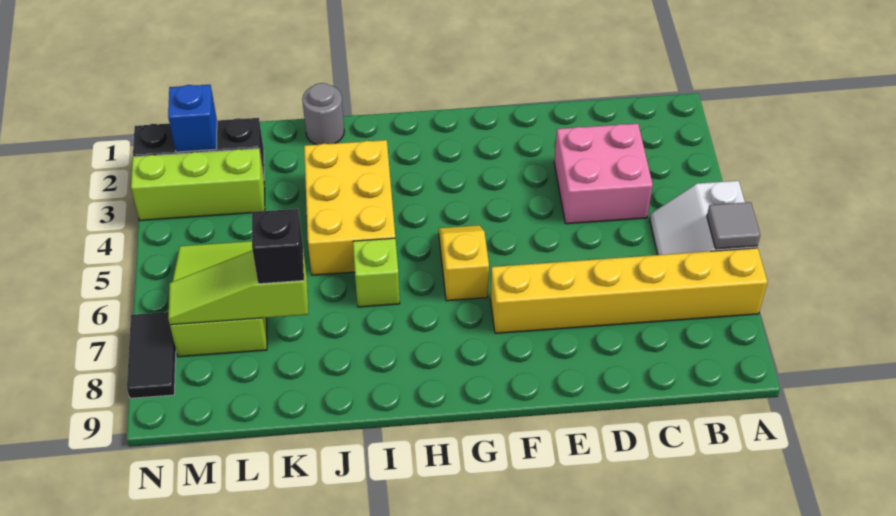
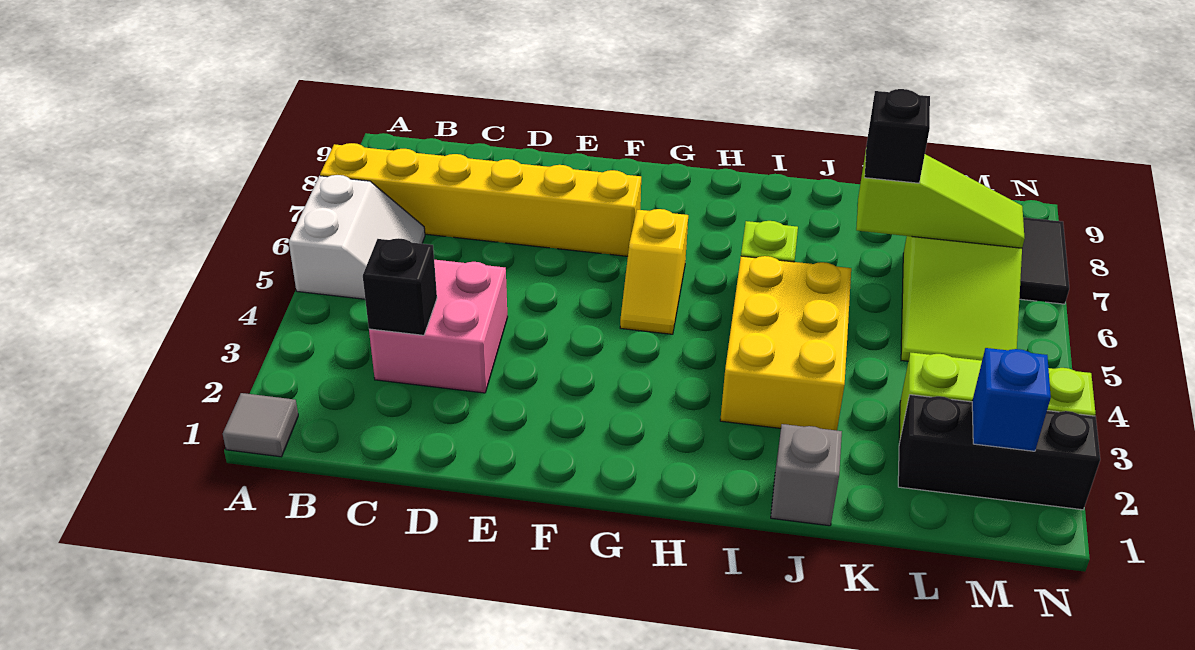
grey tile A6 level 2 -> grey tile A1 level 1
none -> black brick C3 level 2
grey round brick J1 level 1 -> grey brick J1 level 1

